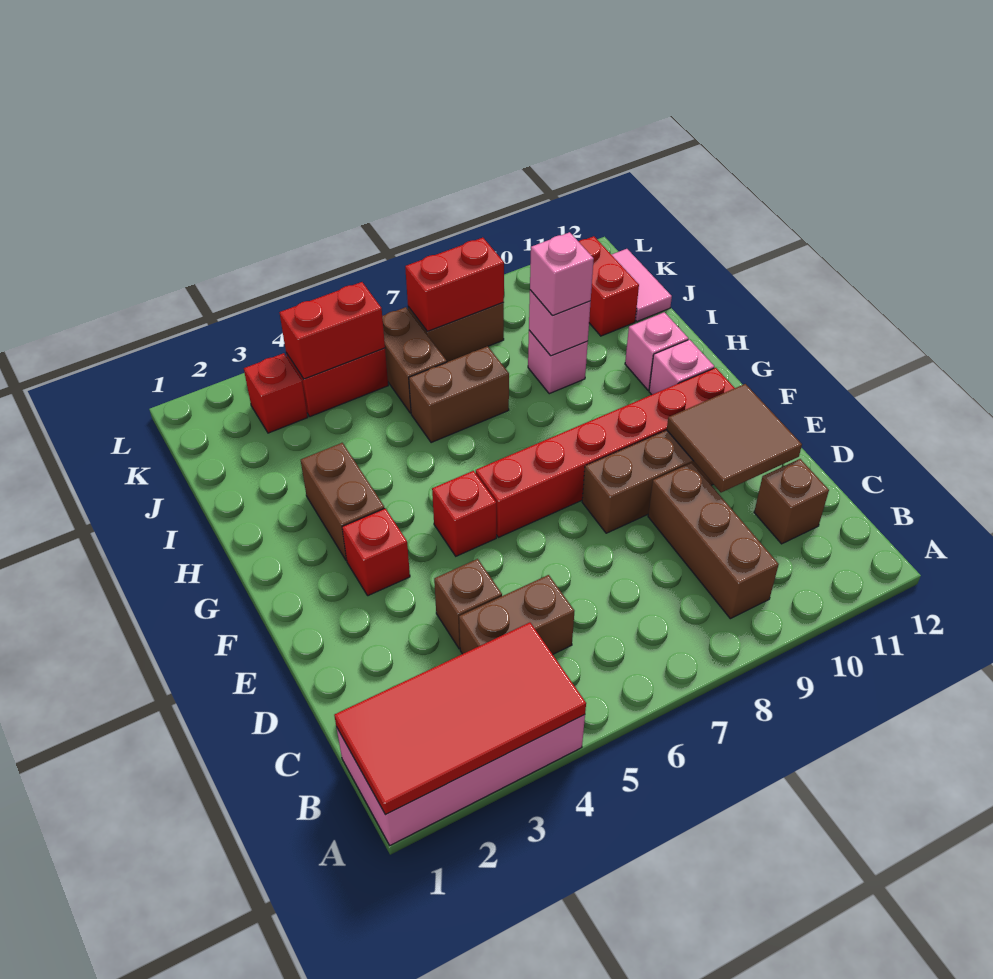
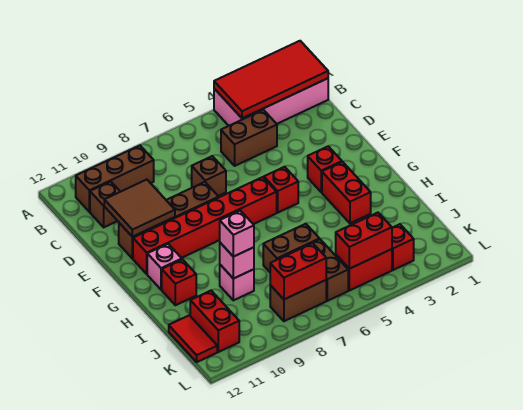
brown brick B9:D9 level 1 -> brown brick B9:B11 level 1
brown brick D4 level 1 -> brown brick D7 level 1
brown brick G3:H3 level 1 -> red brick G3:H3 level 1
pink brick H11 level 1 -> red brick H11 level 1
pink tile J12:K12 level 1 -> red tile J12:K12 level 1

